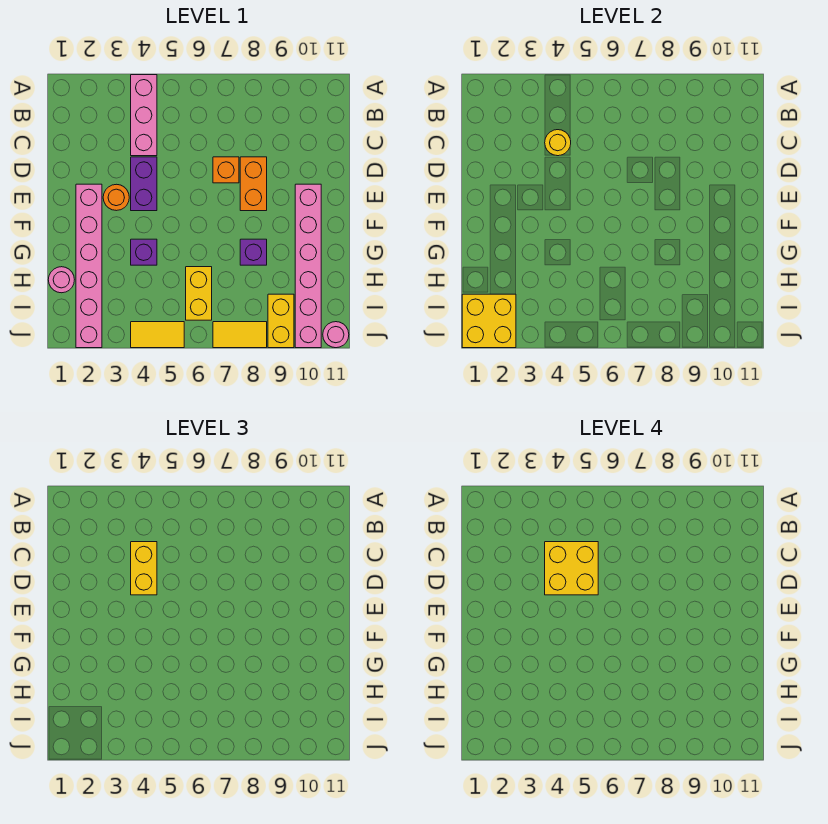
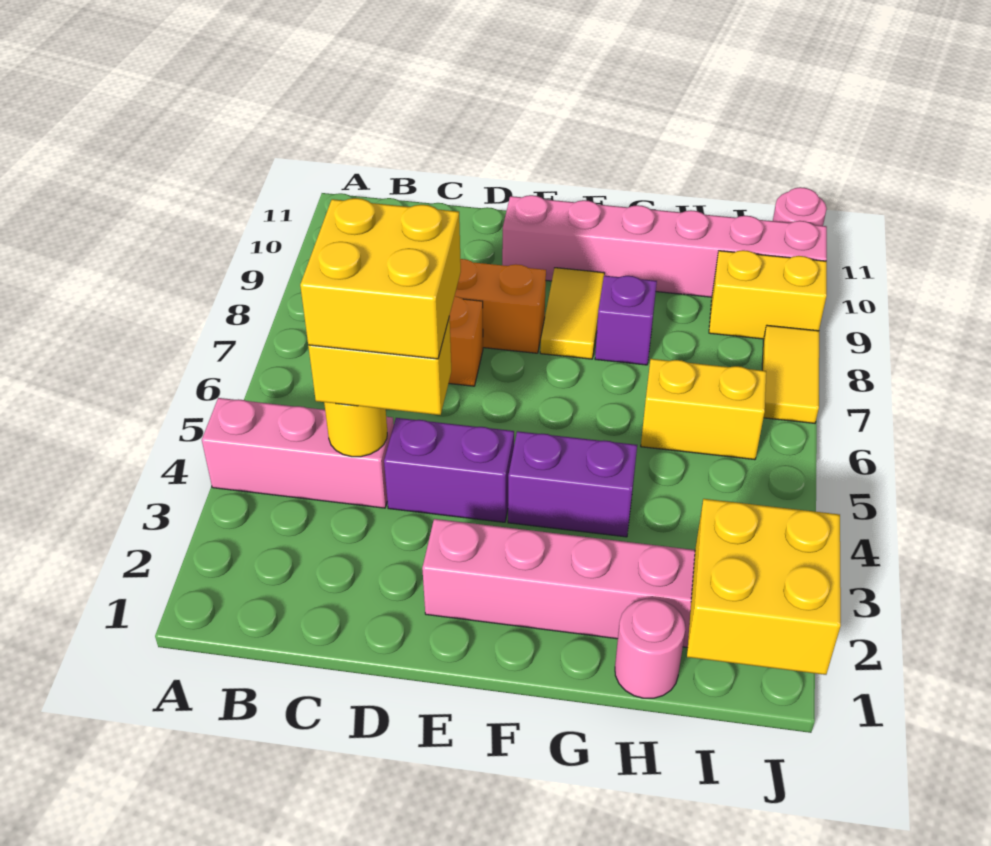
orange round brick E3 level 1 -> none
purple brick G4 level 1 -> purple brick F4:G4 level 1
yellow tile J4:J5 level 1 -> yellow tile F8:F9 level 1

